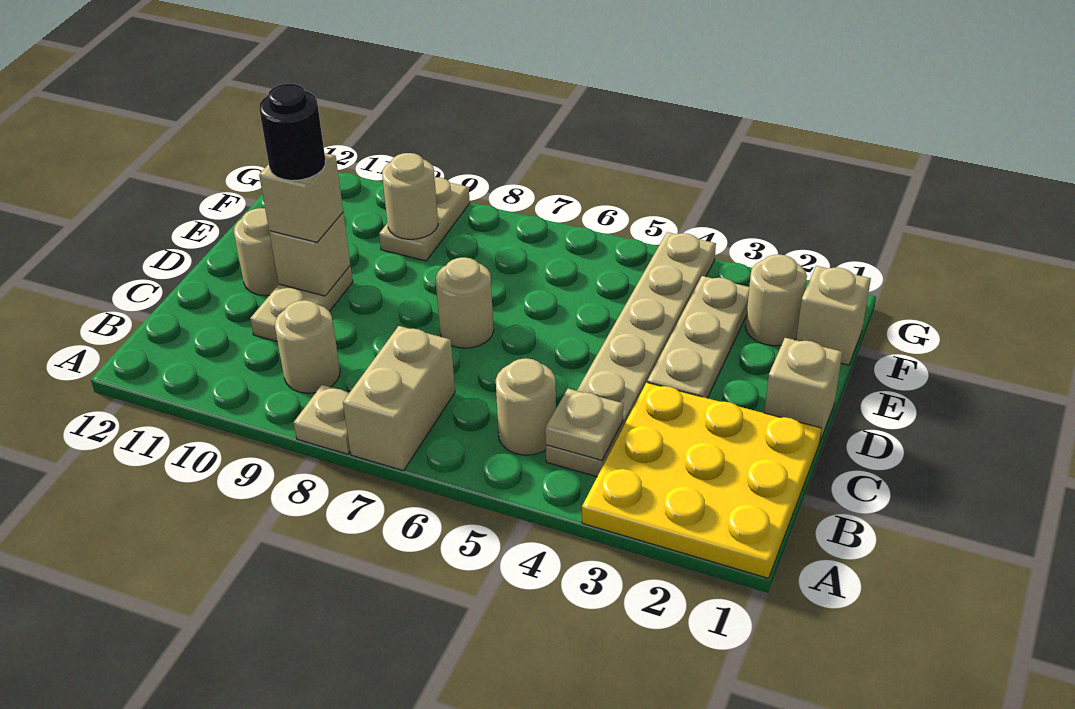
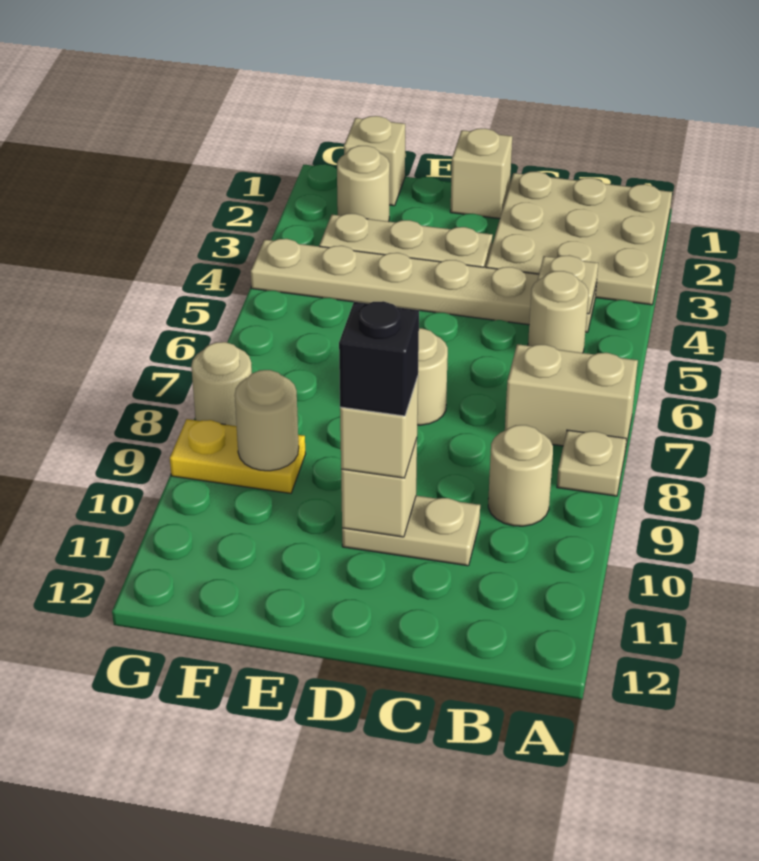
yellow plate A1:C3 level 1 -> tan plate A1:C3 level 1
black round brick D10 level 4 -> black brick D10 level 4
tan round brick D11 level 1 -> tan round brick G8 level 1
tan plate F9:G9 level 1 -> yellow plate F9:G9 level 1

